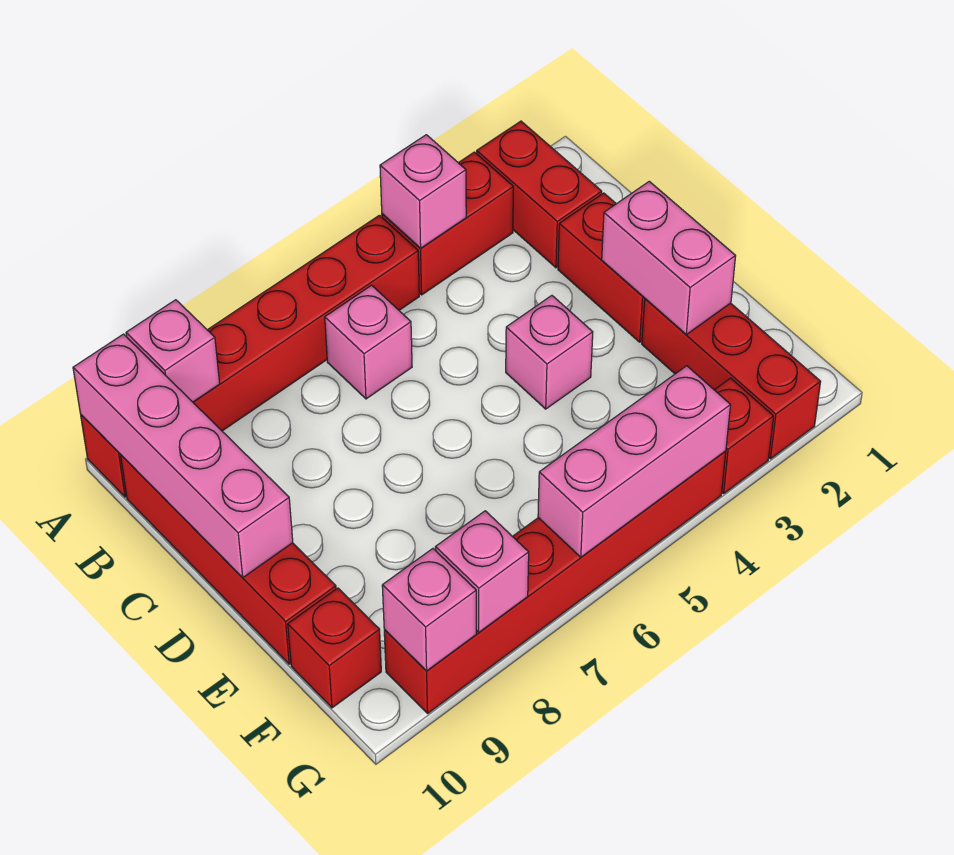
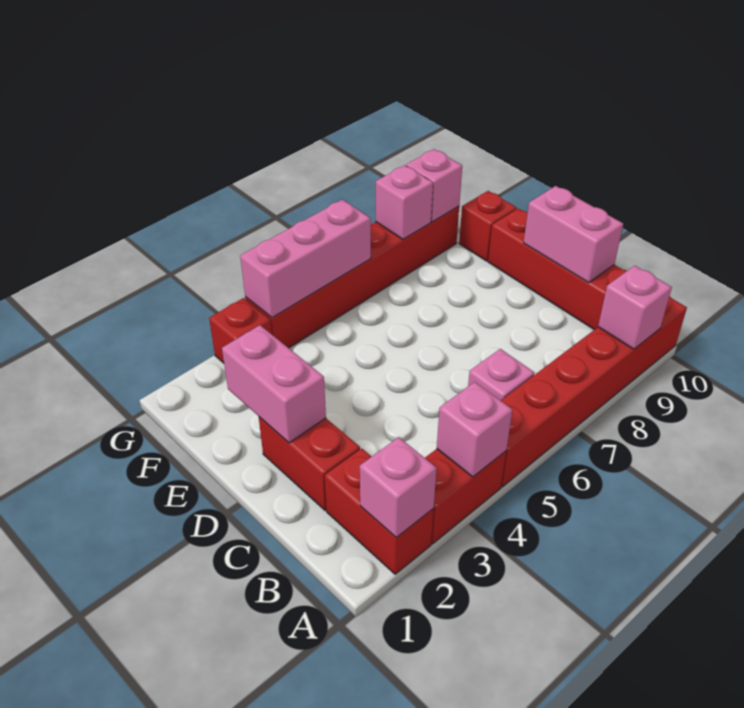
pink brick A10:D10 level 2 -> pink brick C10:D10 level 2
pink brick D4 level 1 -> pink brick A2 level 2
red brick E2:G2 level 1 -> none

